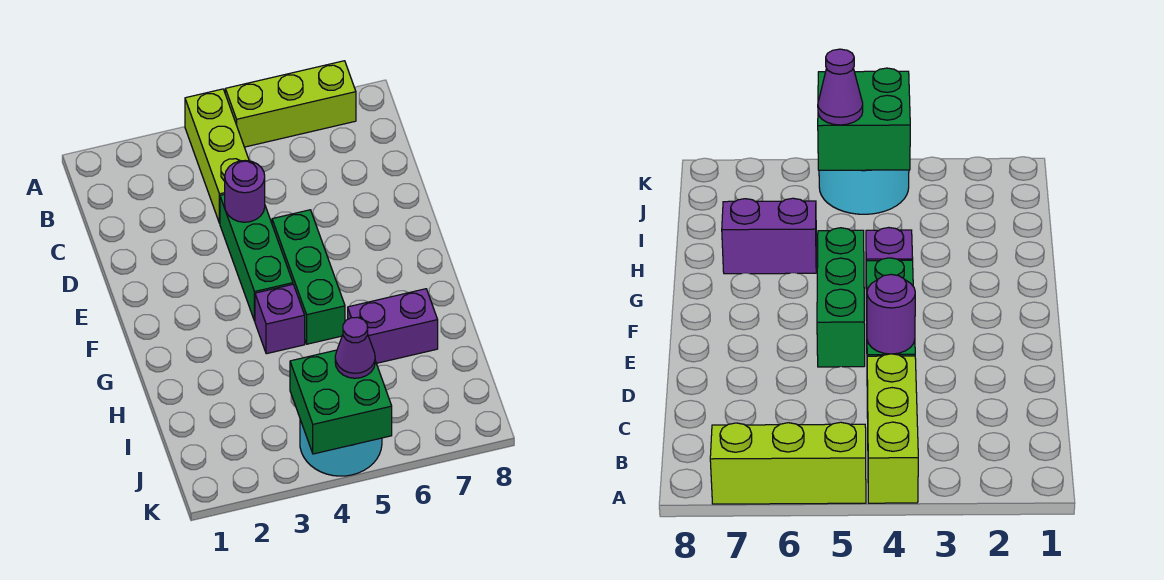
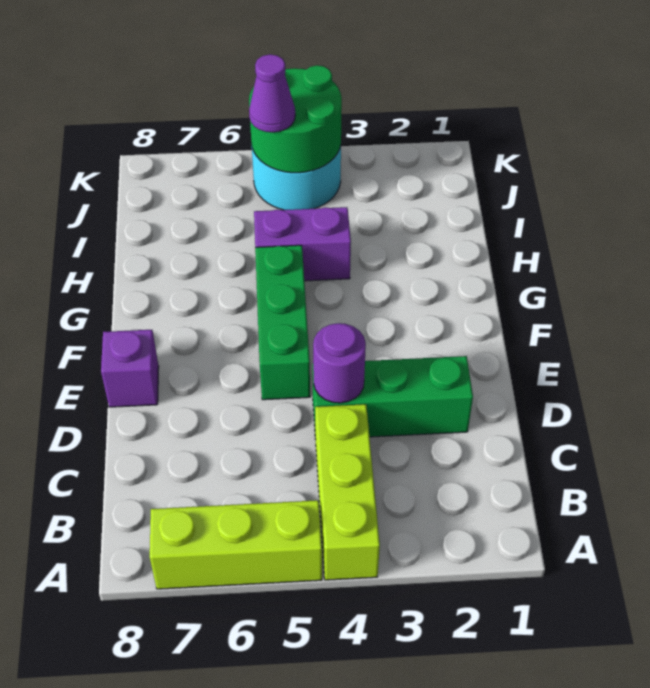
green brick D4:F4 level 1 -> green brick D2:D4 level 1
purple brick G4 level 1 -> purple brick E8 level 1
purple brick H6:H7 level 1 -> purple brick H4:H5 level 1
green brick J4:K5 level 2 -> green round brick J4:K5 level 2

